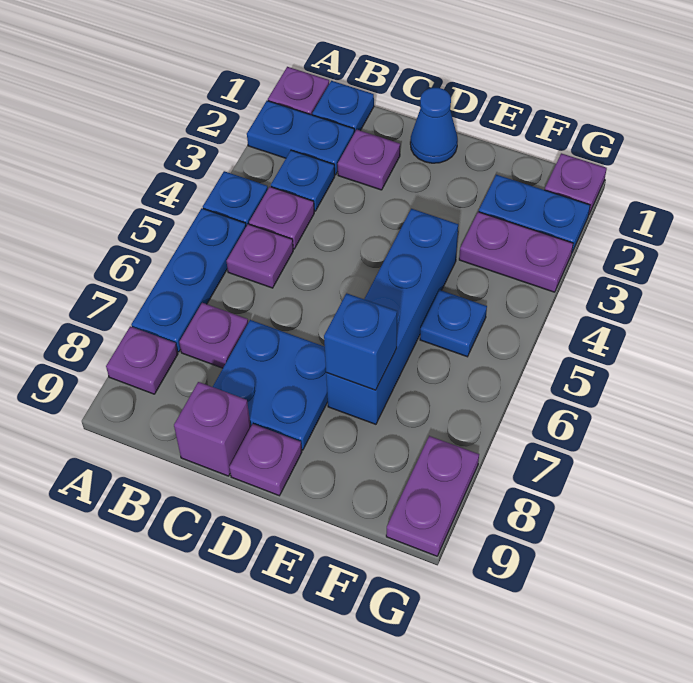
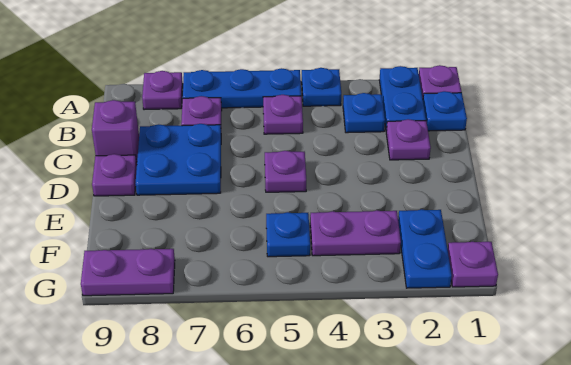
purple plate B4 level 1 -> purple plate D5 level 1
blue cone D1 level 1 -> none
blue brick E4:E7 level 1 -> none
blue brick E7 level 2 -> none
purple plate F3:G3 level 1 -> purple plate F3:F4 level 1

